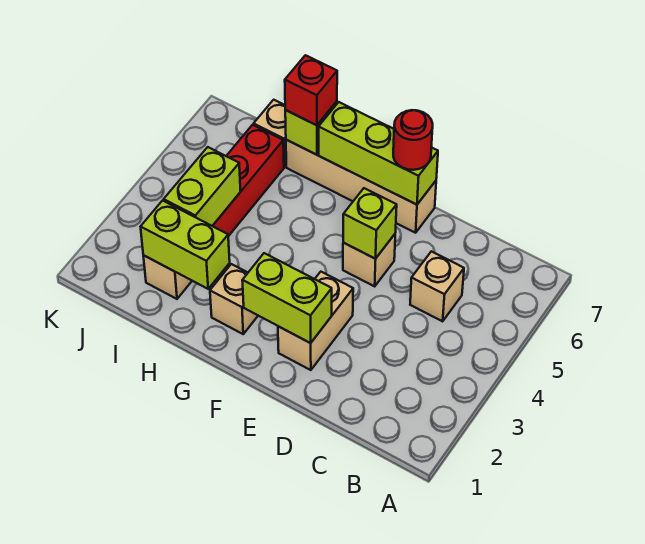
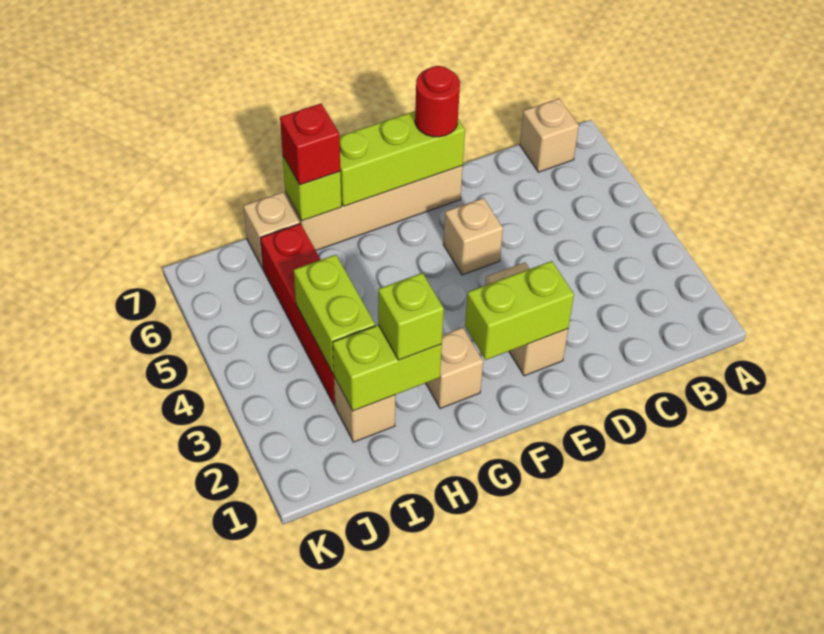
tan brick C5 level 1 -> tan brick B7 level 1
lime brick E5 level 2 -> lime brick H2 level 3

